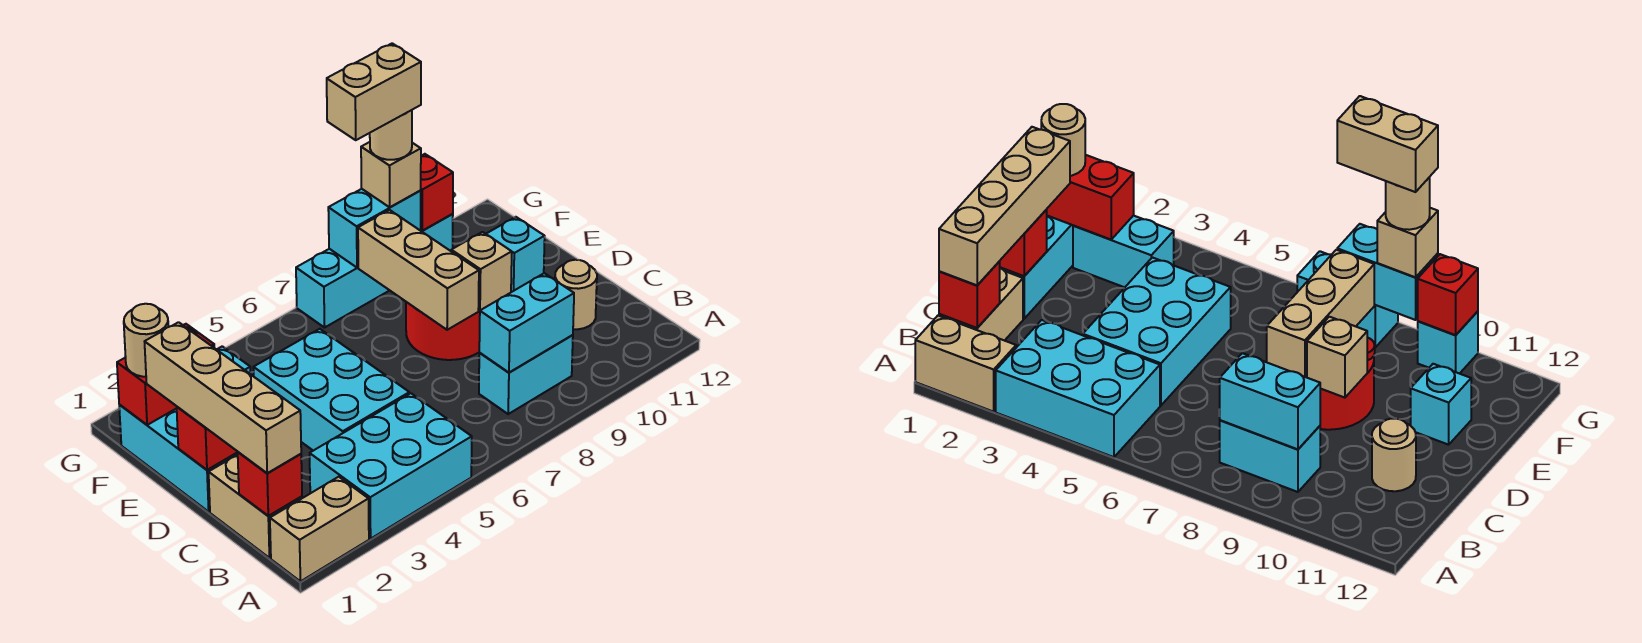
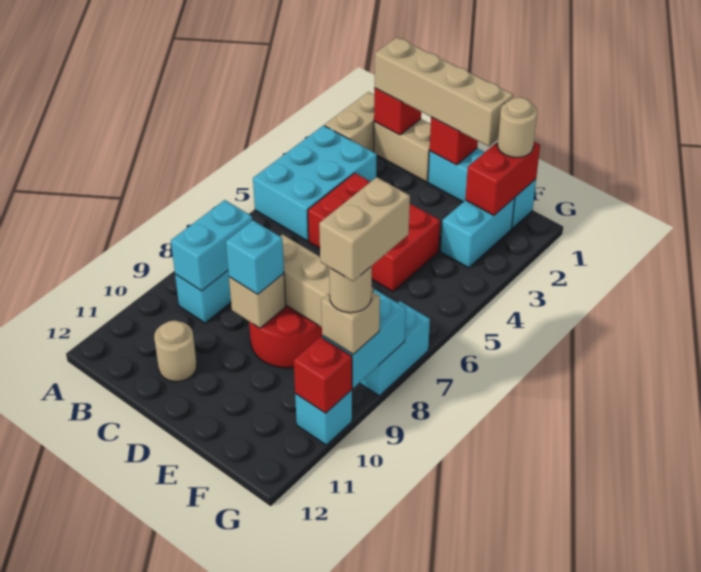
cyan brick C4:E5 level 1 -> red brick C4:E5 level 1
cyan brick E11 level 1 -> cyan brick D9 level 3

